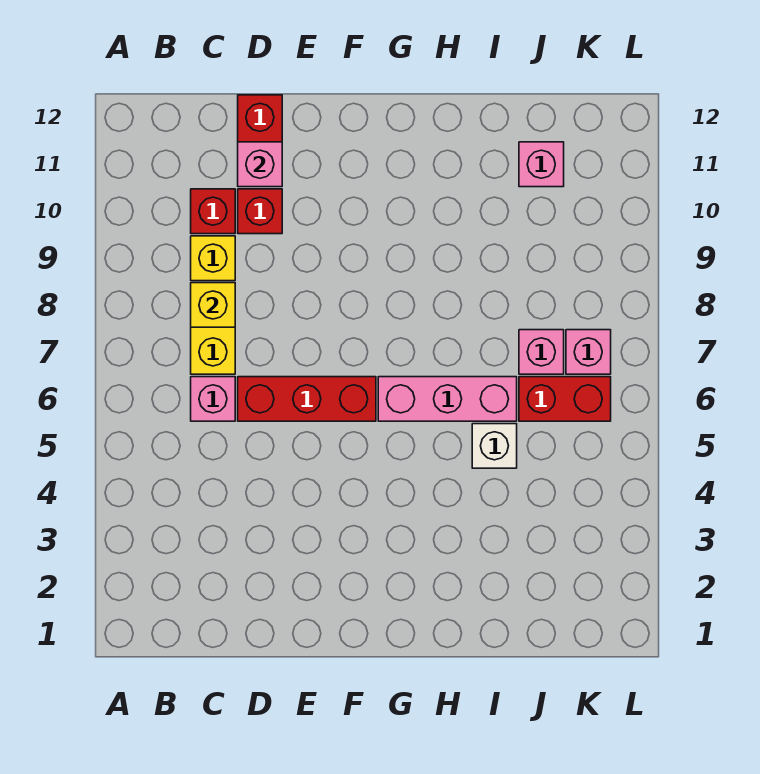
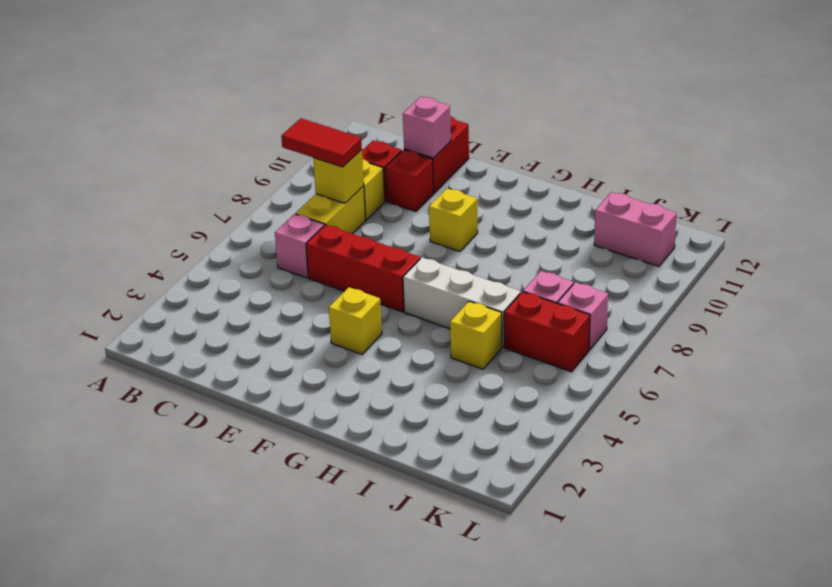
none -> red tile B8:C8 level 3
none -> yellow brick F4 level 1
none -> yellow brick F9 level 1
pink brick G6:I6 level 1 -> white brick G6:I6 level 1
white brick I5 level 1 -> yellow brick I5 level 1
pink brick J11 level 1 -> pink brick J11:K11 level 1

